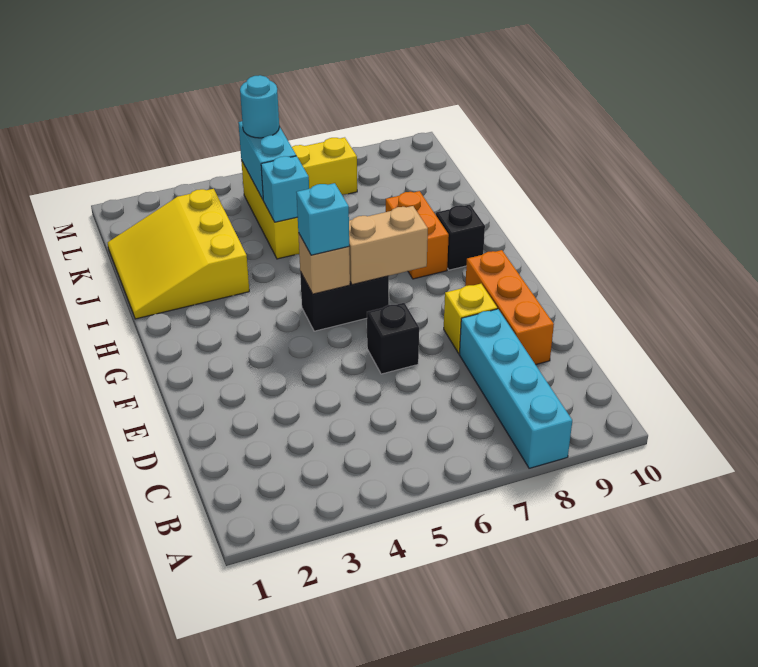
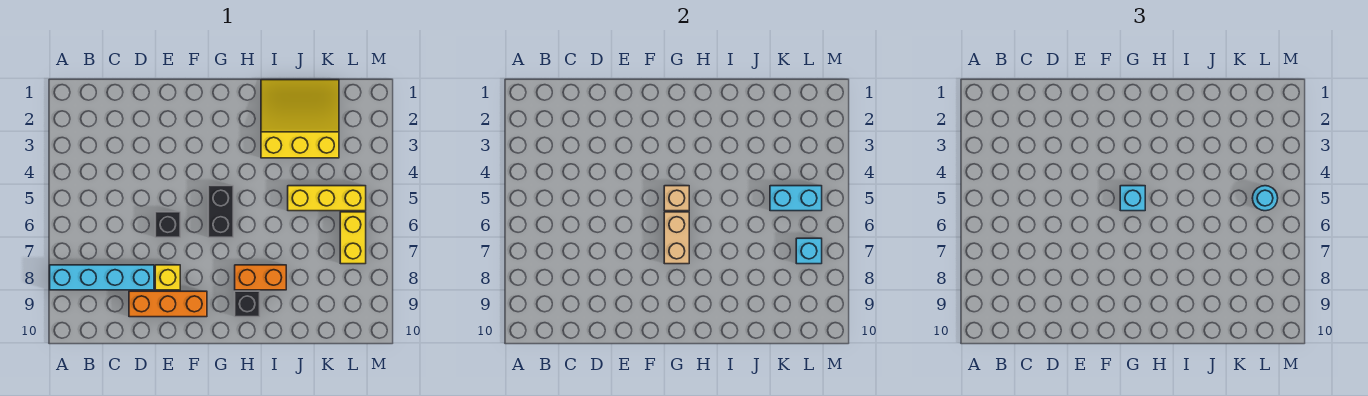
cyan brick J5 level 2 -> cyan brick L7 level 2

